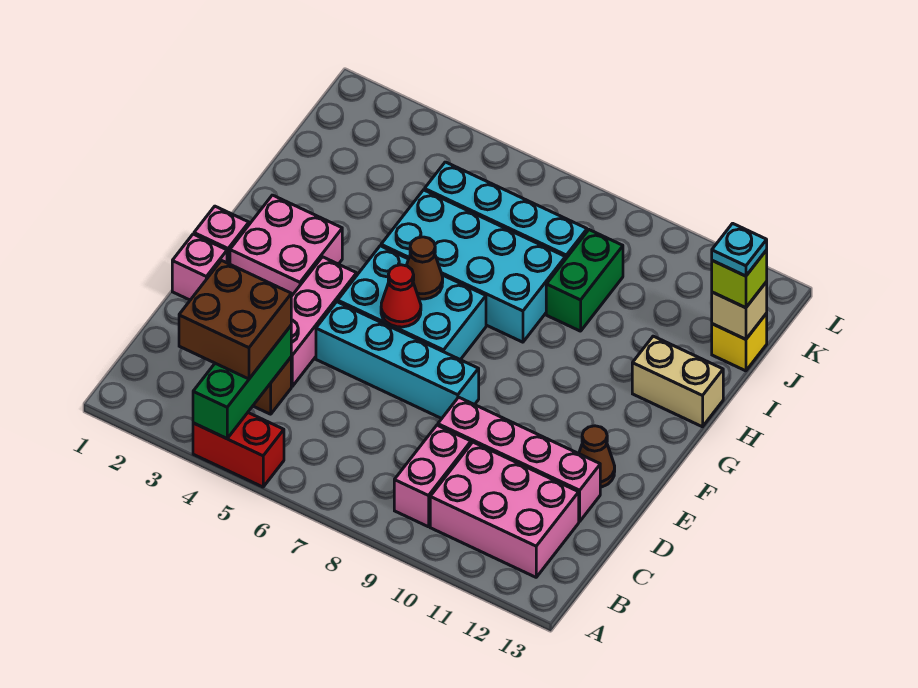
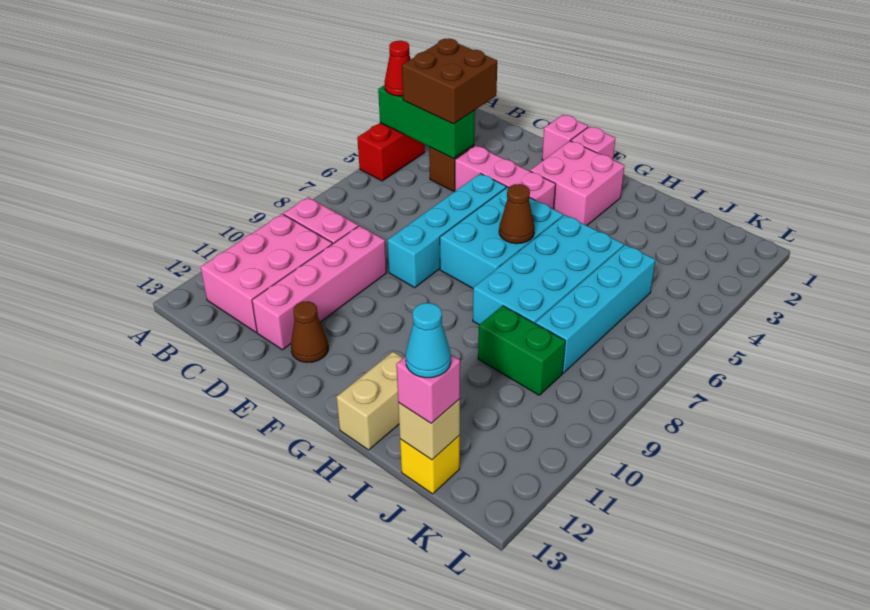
red cone F6 level 2 -> red cone A4 level 3
lime brick J13 level 3 -> pink brick J13 level 3
cyan plate J13 level 4 -> cyan cone J13 level 4

